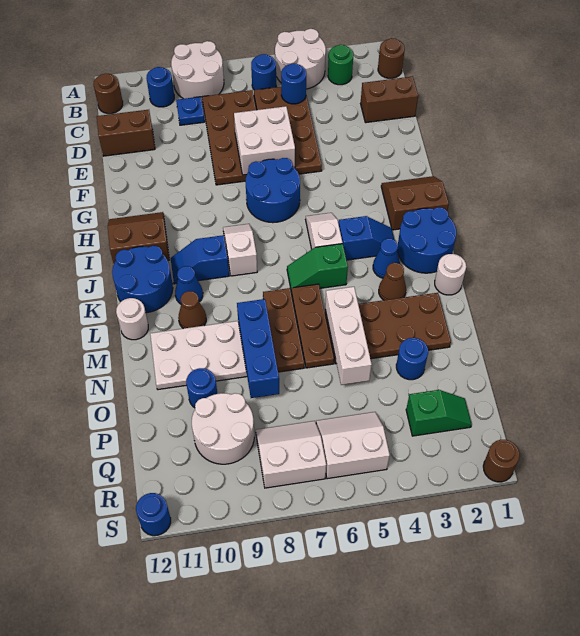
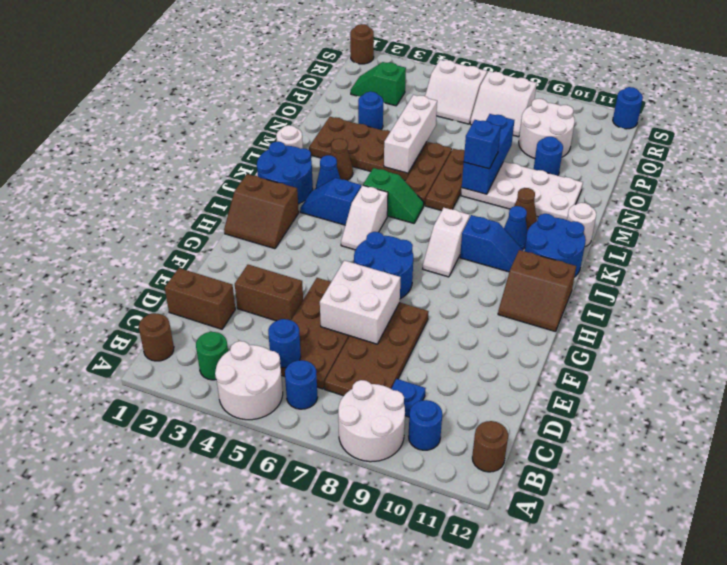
brown brick D11:D12 level 1 -> brown brick E3:E4 level 1
none -> blue brick M8 level 3

